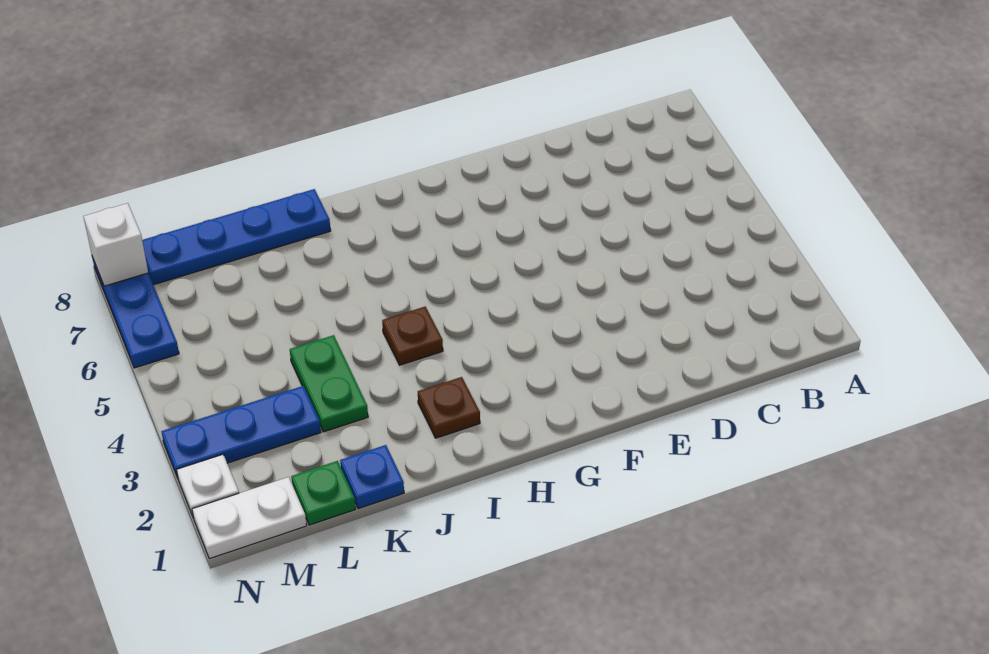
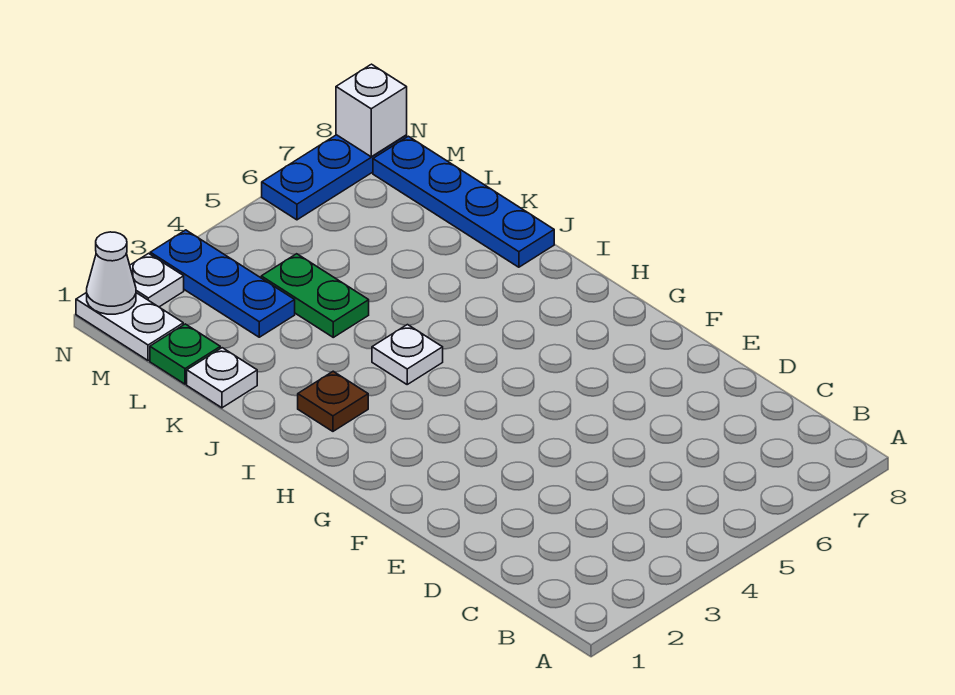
brown plate I4 level 1 -> white plate I4 level 1
blue plate K1 level 1 -> white plate K1 level 1
green plate K3:K4 level 1 -> green plate K4:L4 level 1
none -> white cone N1 level 2

